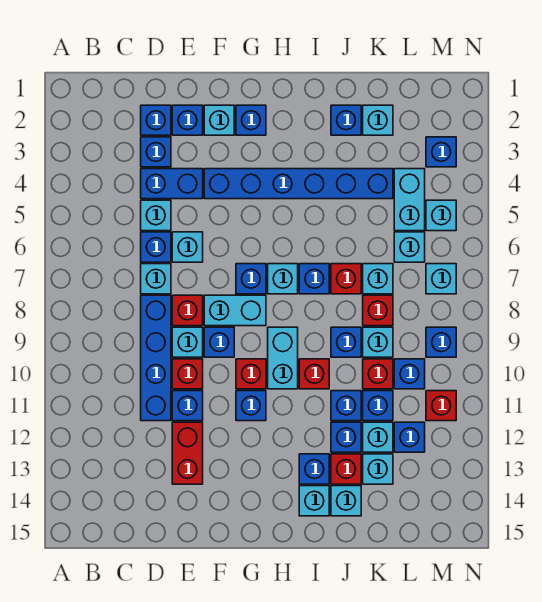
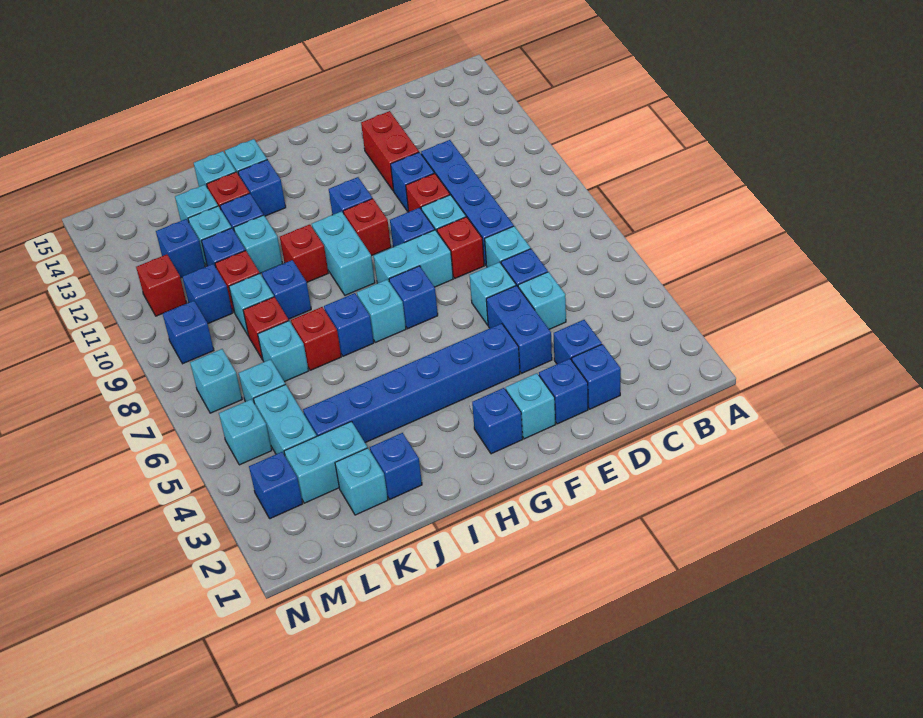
blue brick D4:E4 level 1 -> blue brick E4:E5 level 1
blue brick J11 level 1 -> cyan brick J11 level 1
none -> cyan brick K3:L3 level 1

